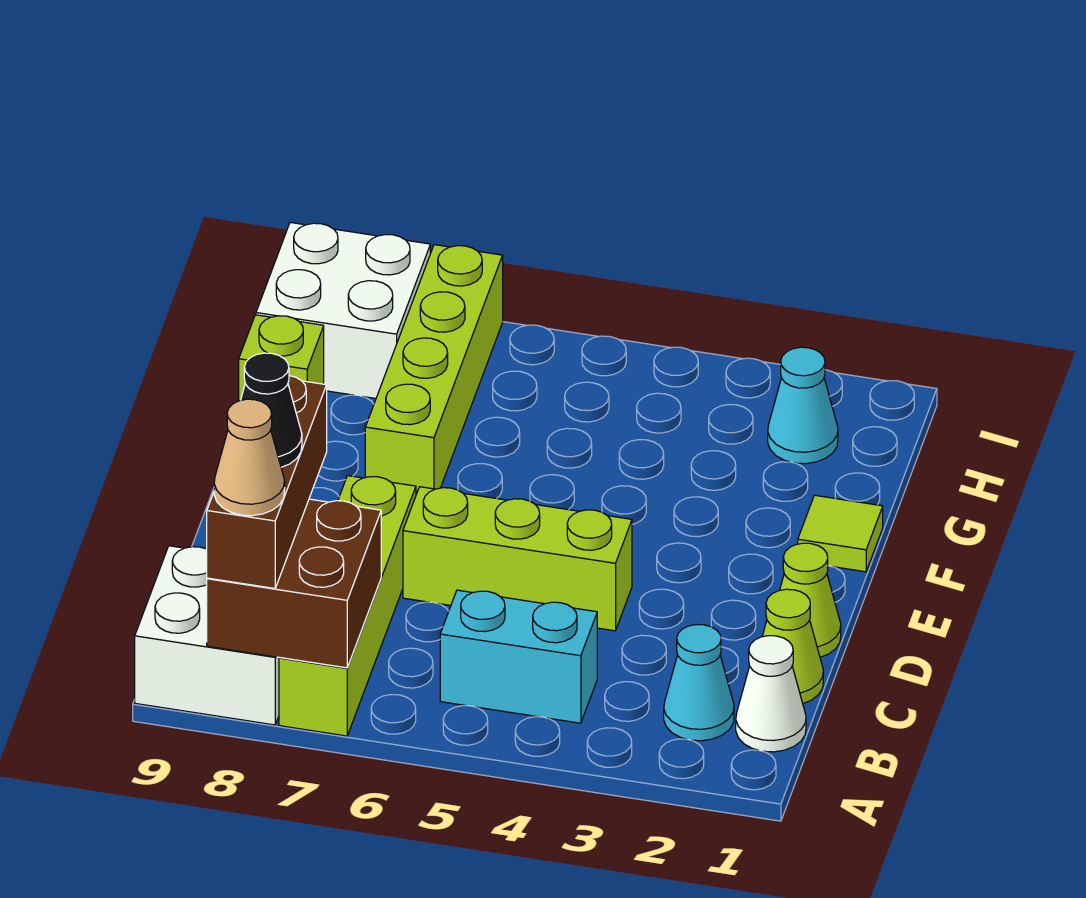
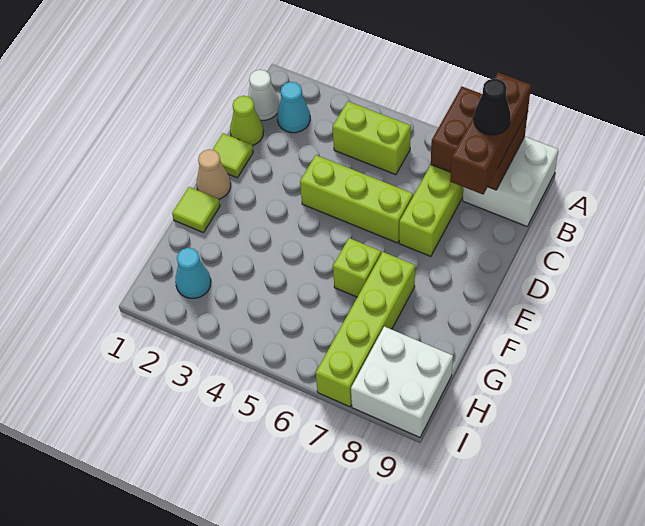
tan cone A8 level 4 -> tan cone E1 level 1
cyan brick B4:B5 level 1 -> lime brick B4:B5 level 1
lime cone D1 level 1 -> lime tile D1 level 1
lime brick G9 level 1 -> lime brick F6 level 1

